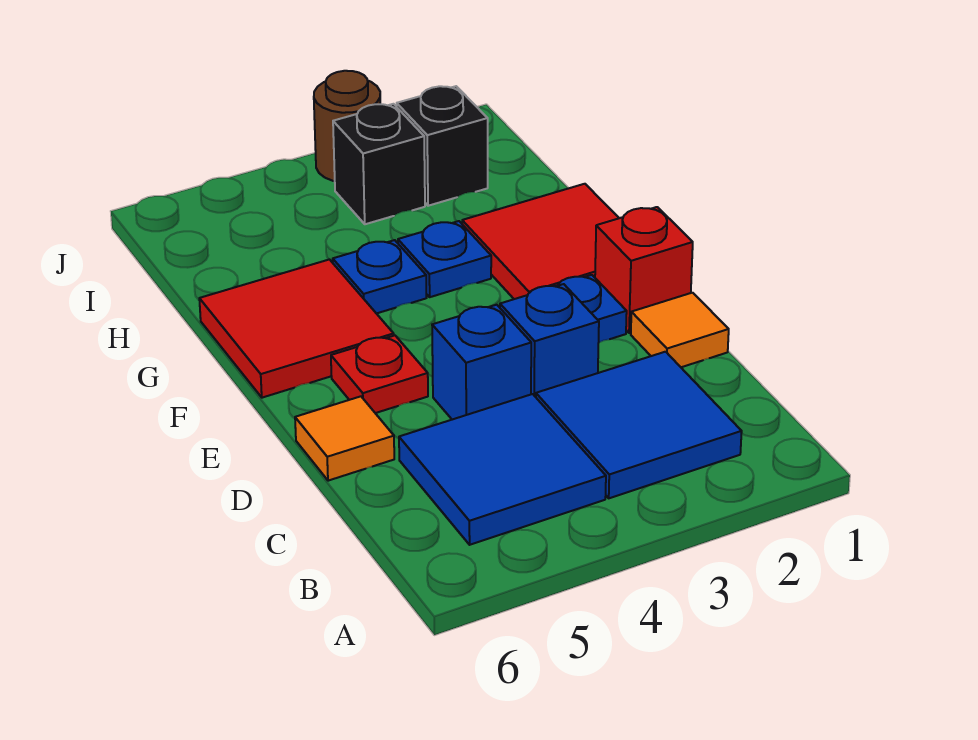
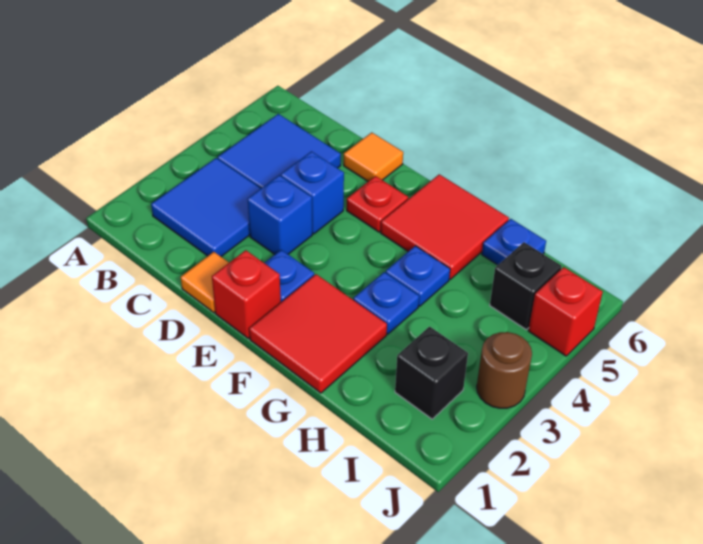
none -> blue plate H6 level 1
black brick I3 level 1 -> black brick I5 level 1
none -> red brick J5 level 1

